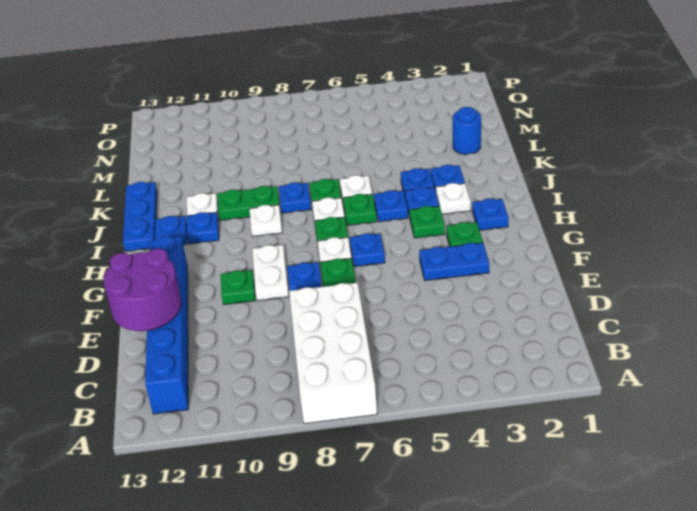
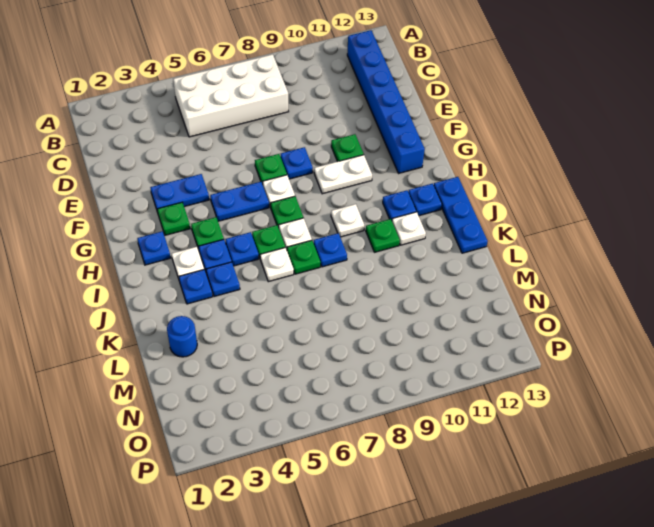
white brick A7:D8 level 1 -> white brick B5:C8 level 1
purple round brick D12:E13 level 2 -> none
white plate F9:G9 level 1 -> white plate G9:G10 level 1
blue plate G6 level 1 -> blue plate G5:G6 level 1
green plate J9:J10 level 1 -> green plate J10 level 1

